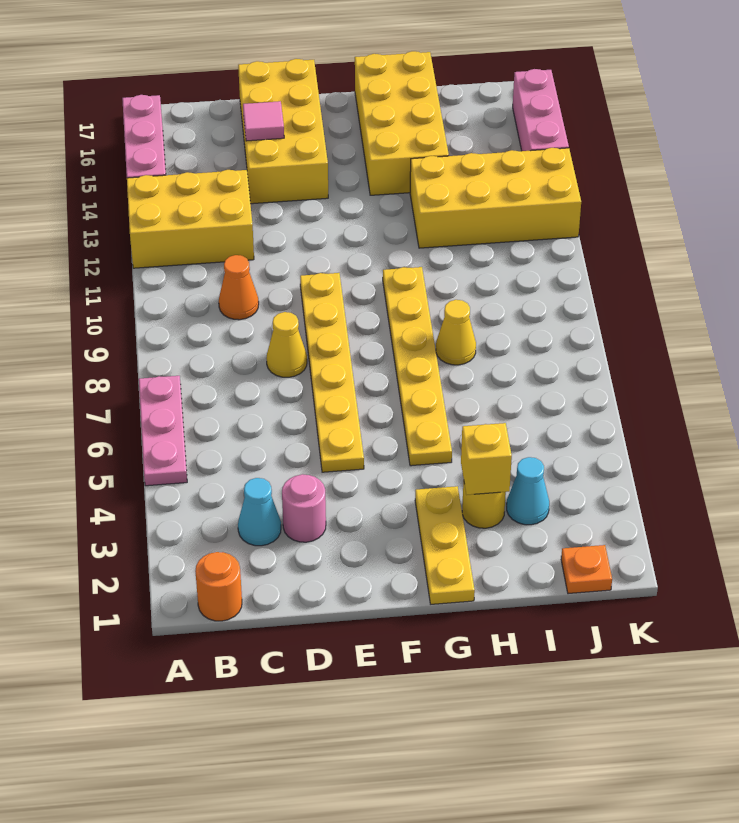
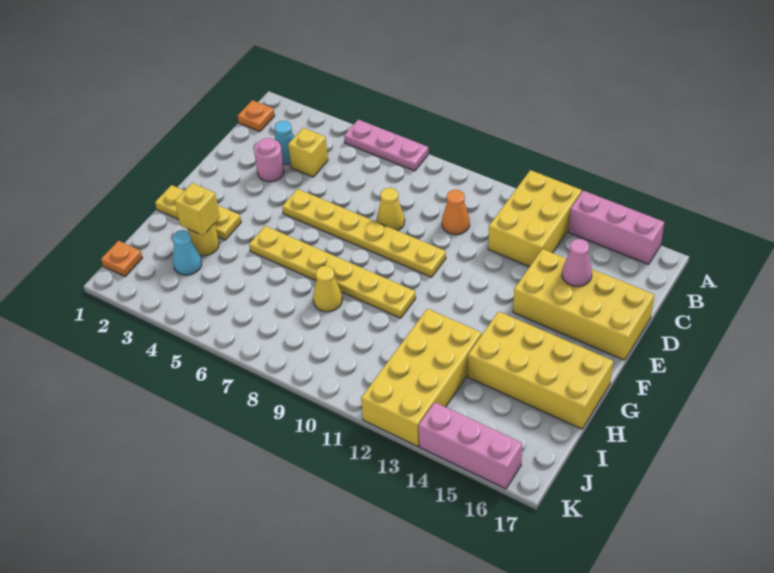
orange round brick B1 level 1 -> orange plate B1 level 1
none -> yellow brick C4 level 1
pink tile D15 level 2 -> pink cone D15 level 2

